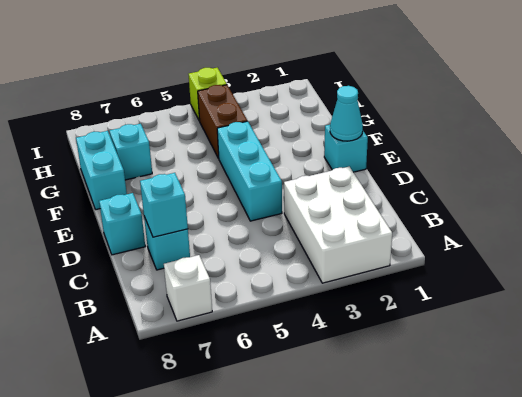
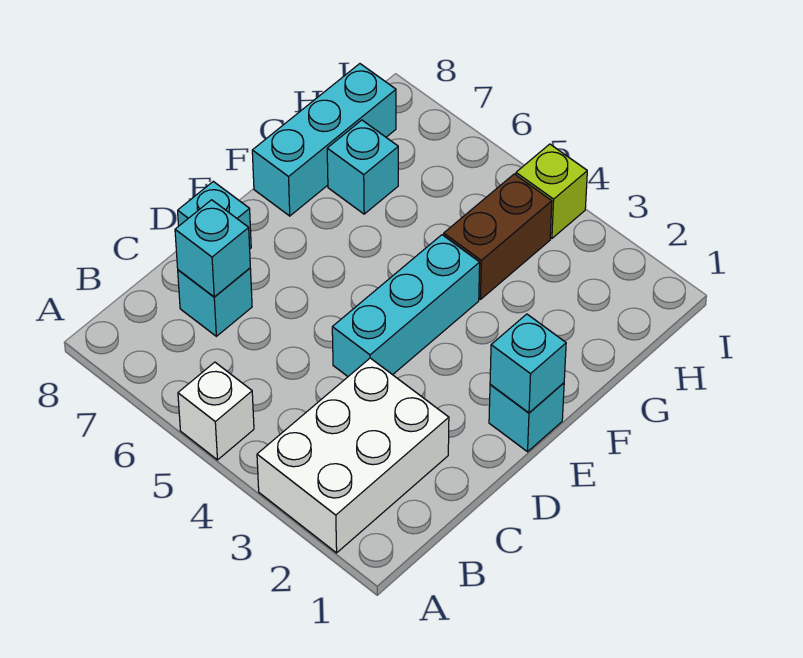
white brick A7 level 1 -> white brick A5 level 1
cyan cone E1 level 2 -> cyan brick E1 level 2
cyan brick F8:G8 level 1 -> cyan brick F8:H8 level 1

